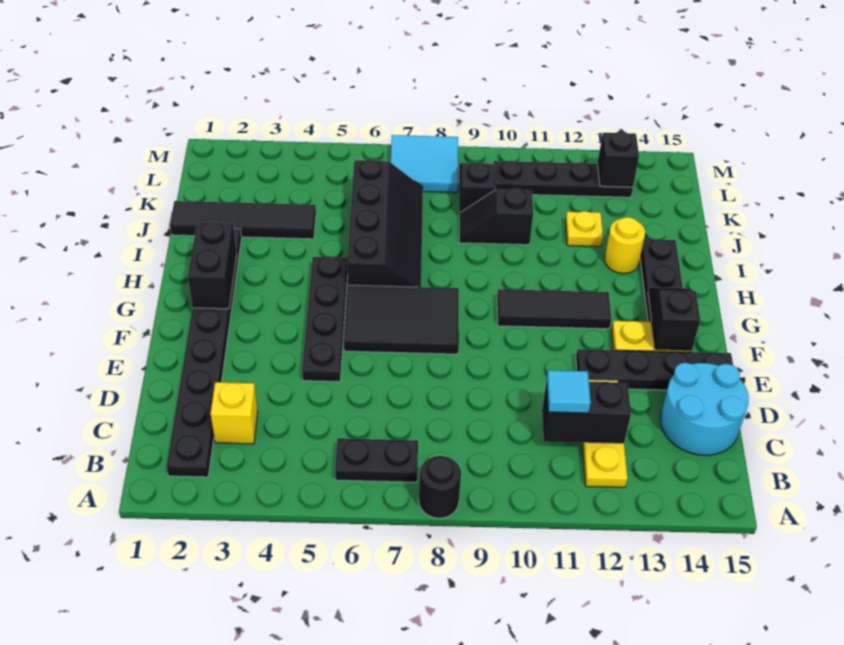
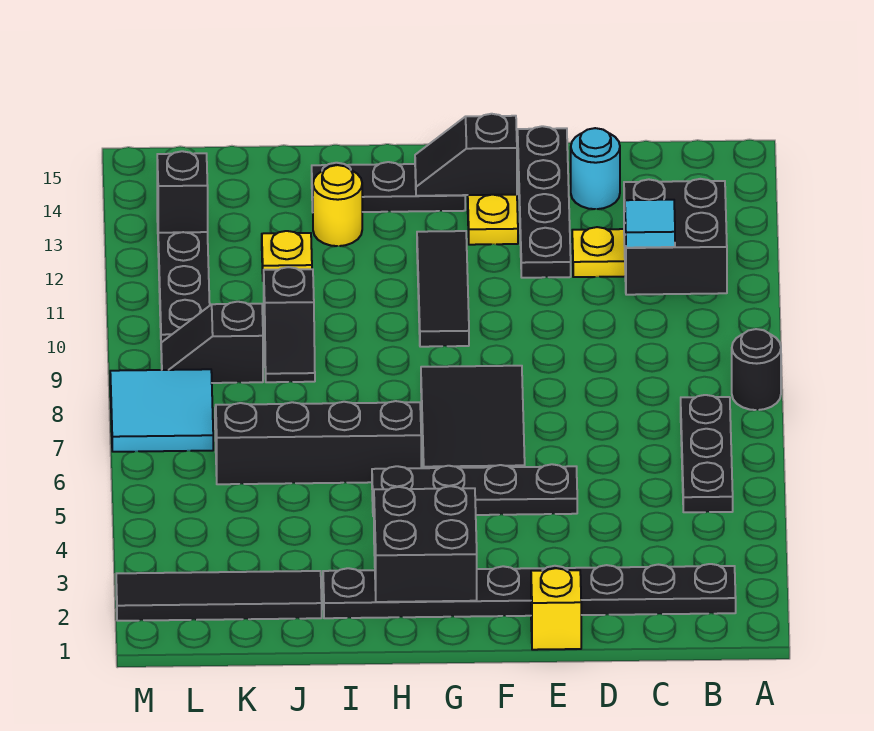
black plate B6:B7 level 1 -> black plate B5:B7 level 1
yellow brick C3 level 1 -> yellow brick E1 level 1
black brick C11:C12 level 2 -> black brick B11:C12 level 2
cyan round brick C14:D15 level 1 -> cyan round brick D14 level 1
black brick G2:H2 level 2 -> black brick G2:H3 level 2
black tile J1:J4 level 1 -> black tile J2:M2 level 1

